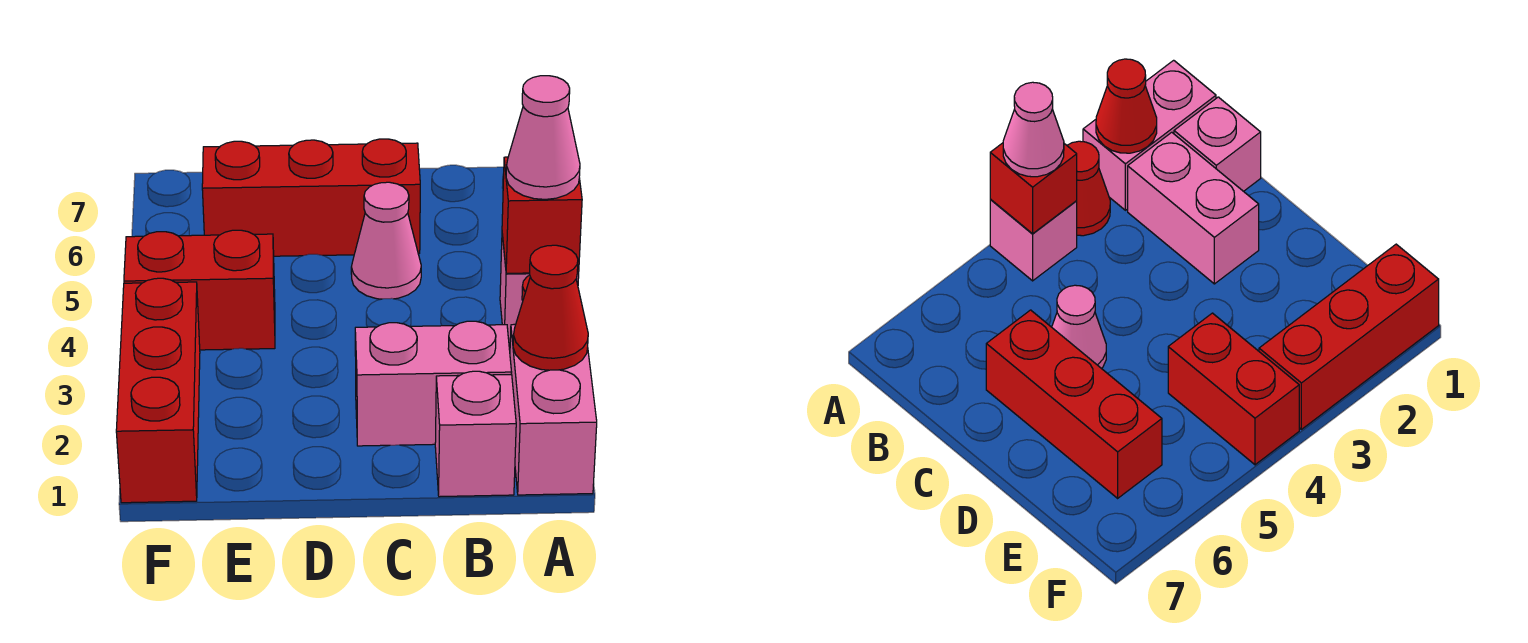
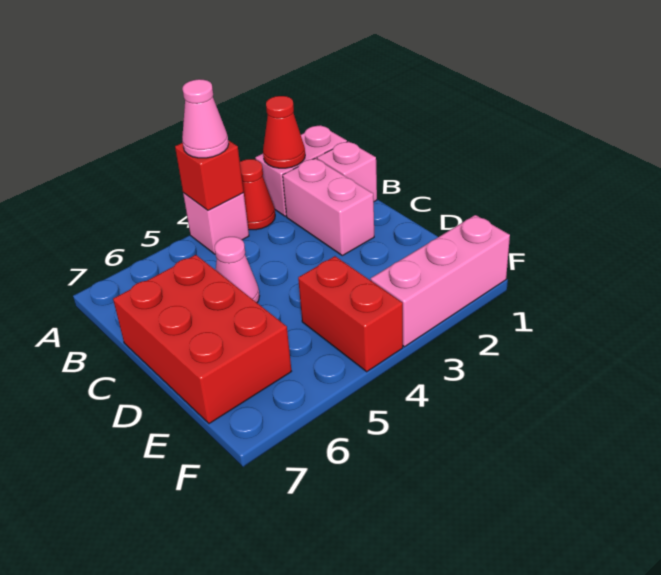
red brick C6:E6 level 1 -> red brick C6:E7 level 1
red brick F1:F3 level 1 -> pink brick F1:F3 level 1

